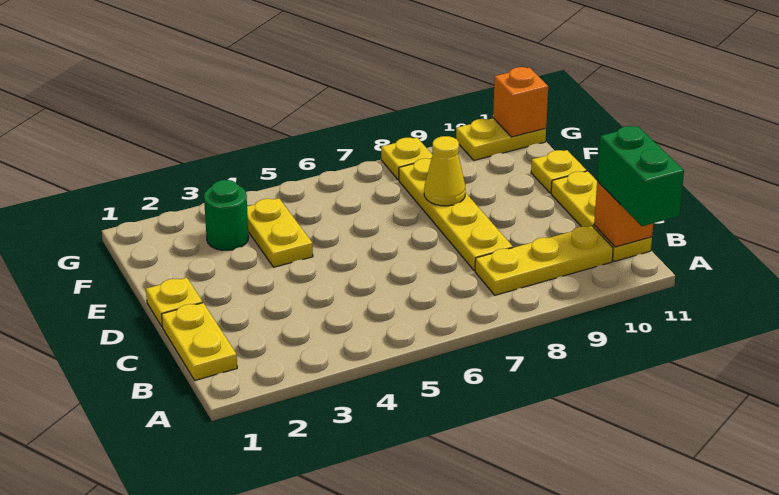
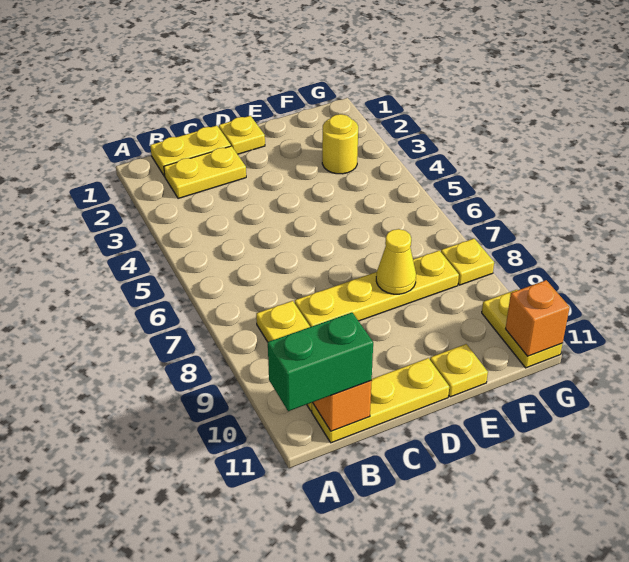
yellow plate E4:F4 level 1 -> yellow plate B2:C2 level 1
green round brick F3 level 1 -> yellow round brick F3 level 1

